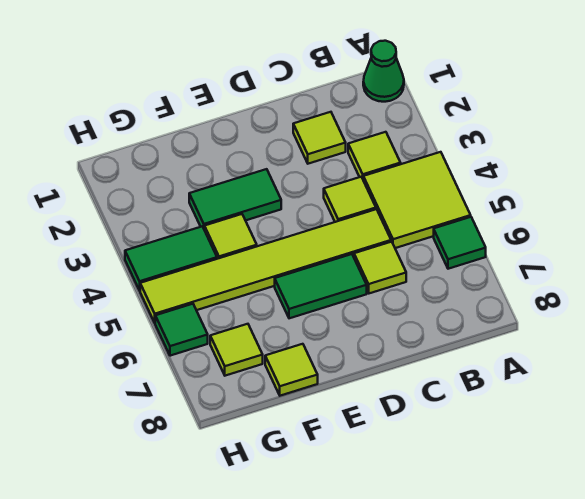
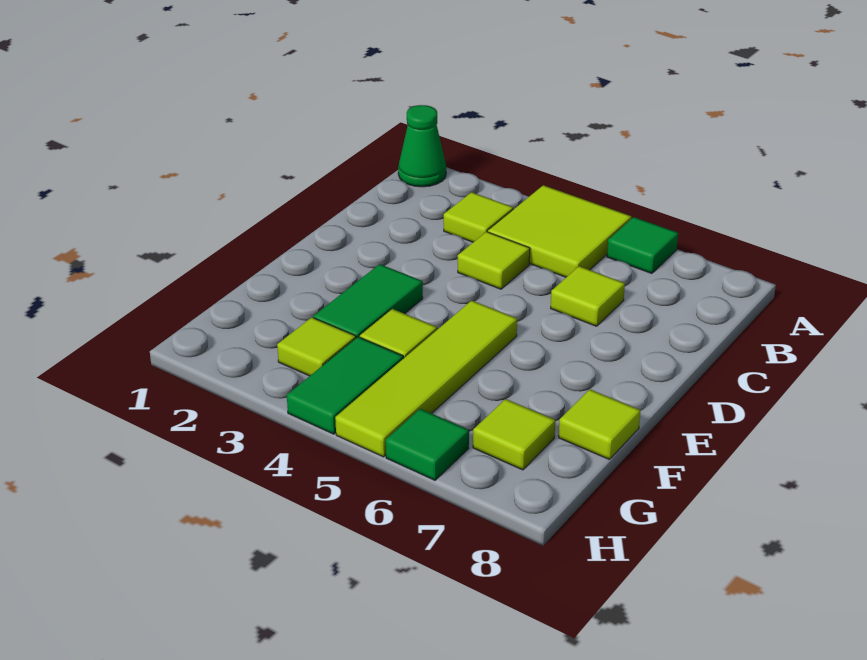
lime tile C2 level 1 -> lime tile G3 level 1
lime tile C5:H5 level 1 -> lime tile E5:H5 level 1
green tile D6:E6 level 1 -> none

